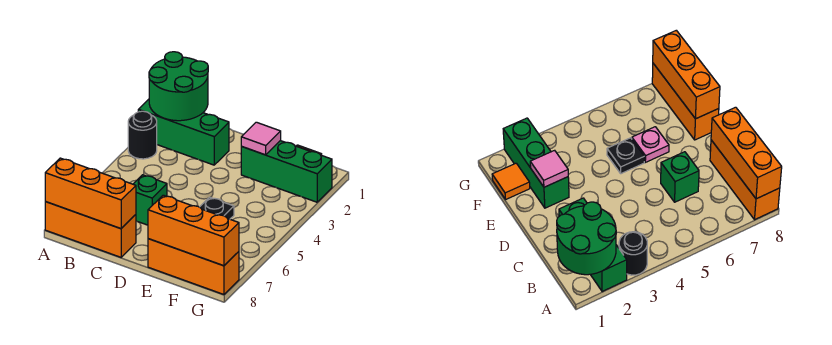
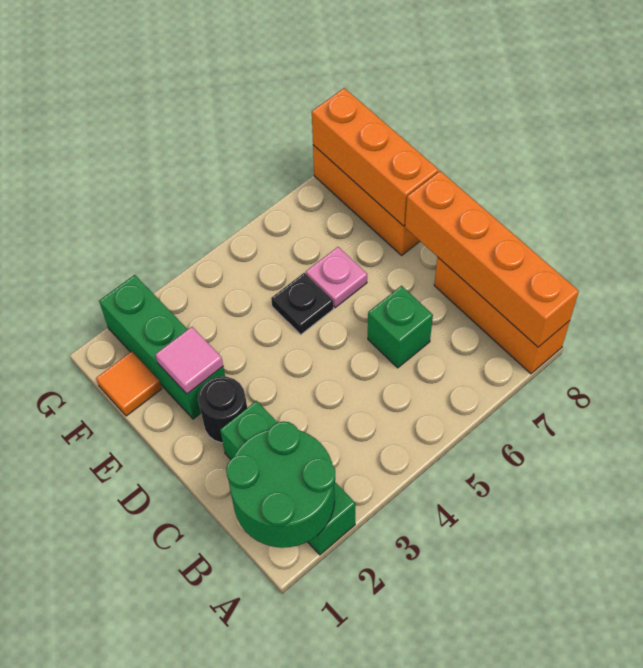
black round brick A3 level 1 -> black round brick D2 level 1
orange brick A8:C8 level 2 -> orange brick A8:D8 level 2

